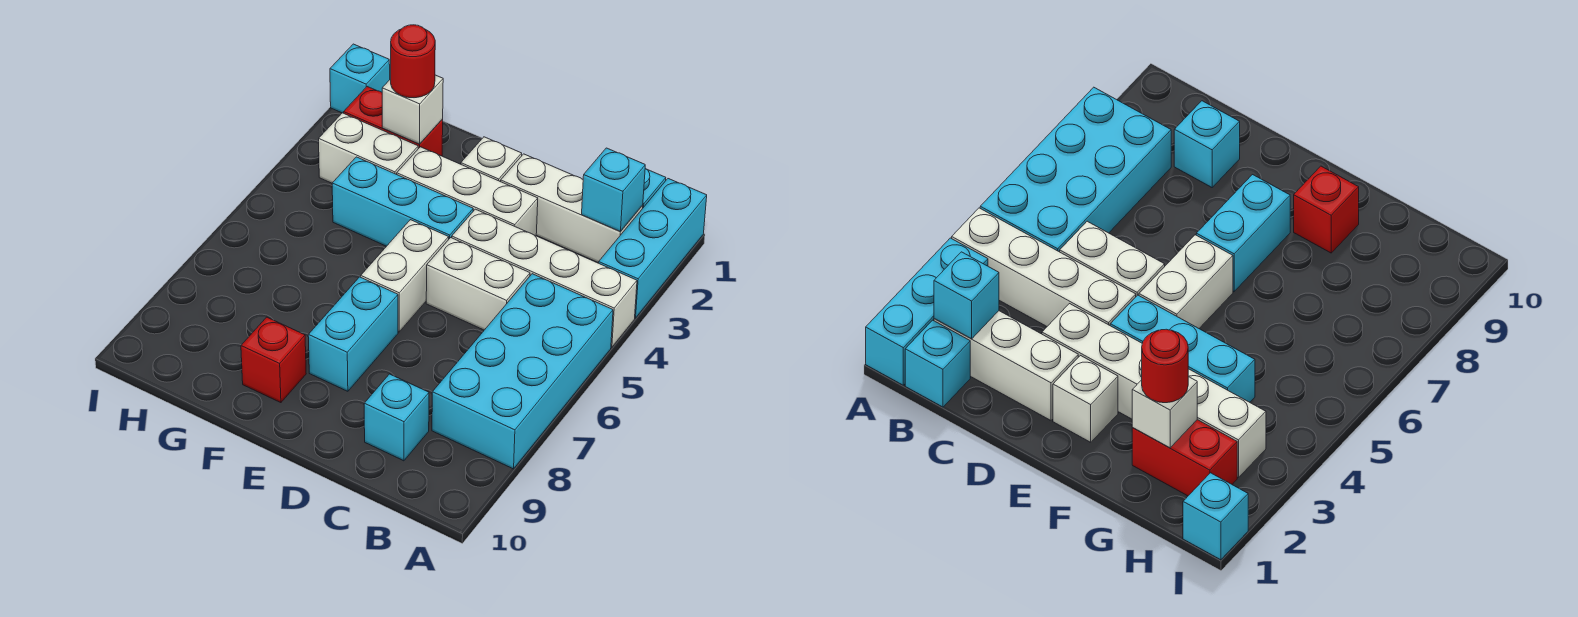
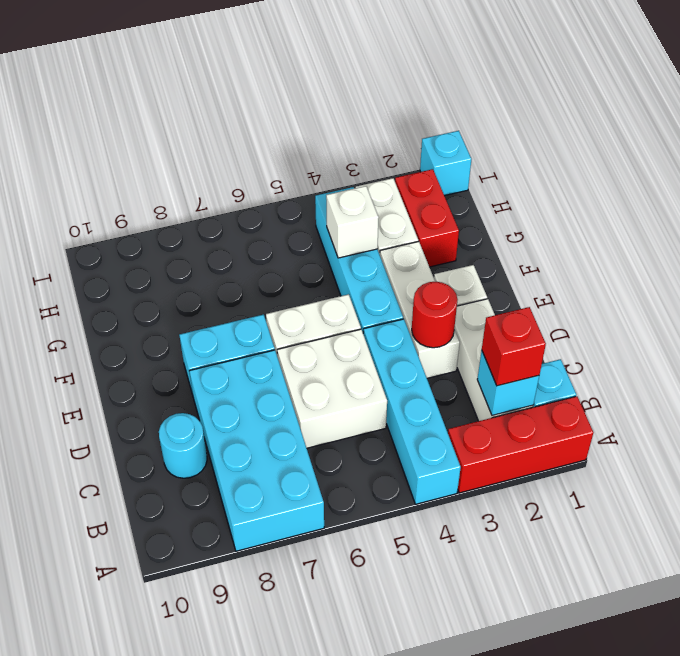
cyan brick A1:A3 level 1 -> red brick A1:A3 level 1
white brick A4:D4 level 1 -> cyan brick A4:D4 level 1
cyan brick A5:B8 level 1 -> cyan brick A7:D8 level 1
white brick C5:D5 level 1 -> white brick C5:D6 level 1
cyan brick C9 level 1 -> cyan round brick C9 level 1
cyan brick E4:G4 level 1 -> cyan brick E4:H4 level 1
red brick F9 level 1 -> red brick B2 level 3
white brick G2 level 2 -> white brick G4 level 2
red round brick G2 level 3 -> red round brick D3 level 2

